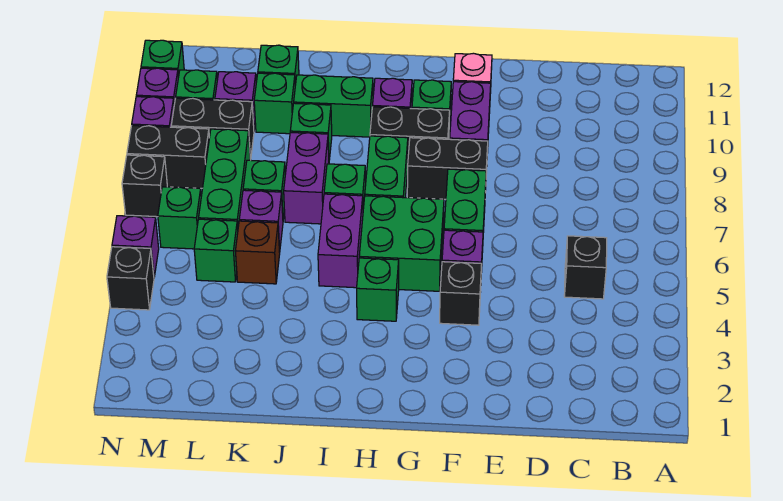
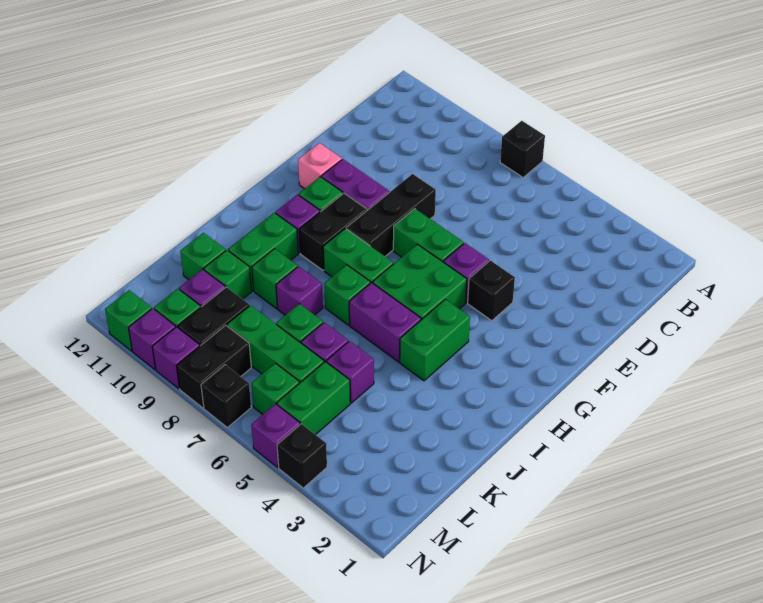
black brick C5 level 1 -> black brick A7 level 1
black brick F8:G8 level 1 -> black brick E8:G8 level 1
green brick H4 level 1 -> green brick H4:I4 level 1
purple brick J7:J8 level 1 -> purple brick J8 level 1
brown brick K5 level 1 -> purple brick K5 level 1
green brick L5 level 1 -> green brick L5:M5 level 1

